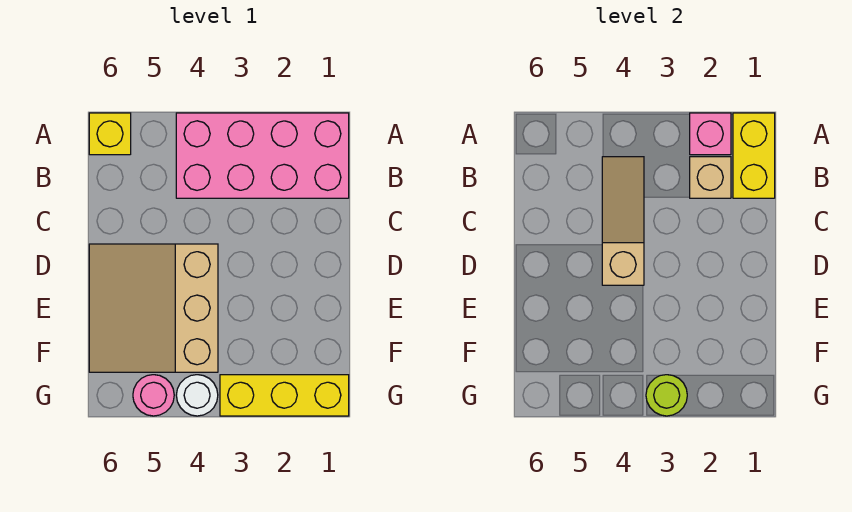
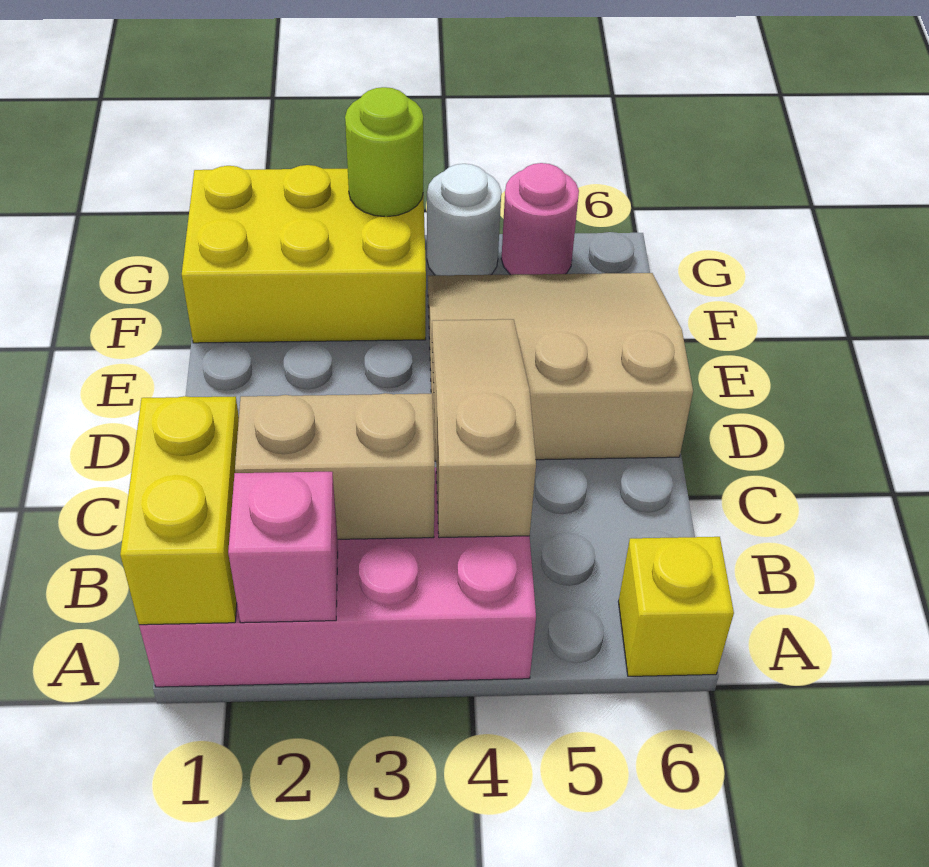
tan brick B2 level 2 -> tan brick B2:B3 level 2
tan slope B4:D4 level 2 top D -> tan slope B4:D4 level 2 top B
tan slope D4:F6 level 1 top 4 -> tan slope D4:F6 level 1 top D
yellow brick G1:G3 level 1 -> yellow brick F1:G3 level 1

